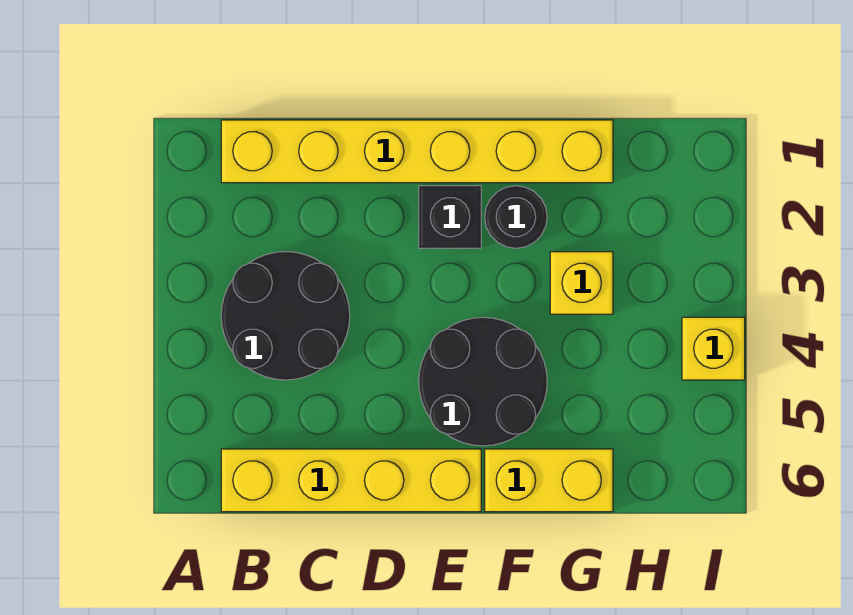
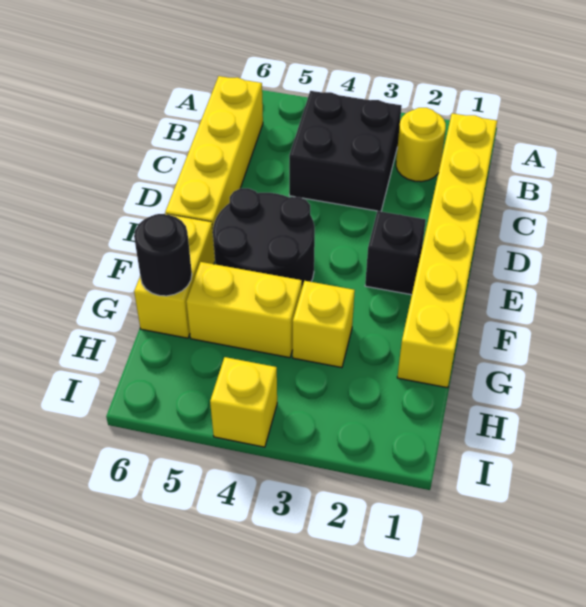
none -> yellow round brick B2 level 1
black round brick B3:C4 level 1 -> black brick B3:C4 level 1
black round brick F2 level 1 -> black round brick G6 level 2
none -> yellow brick G4:G5 level 1

